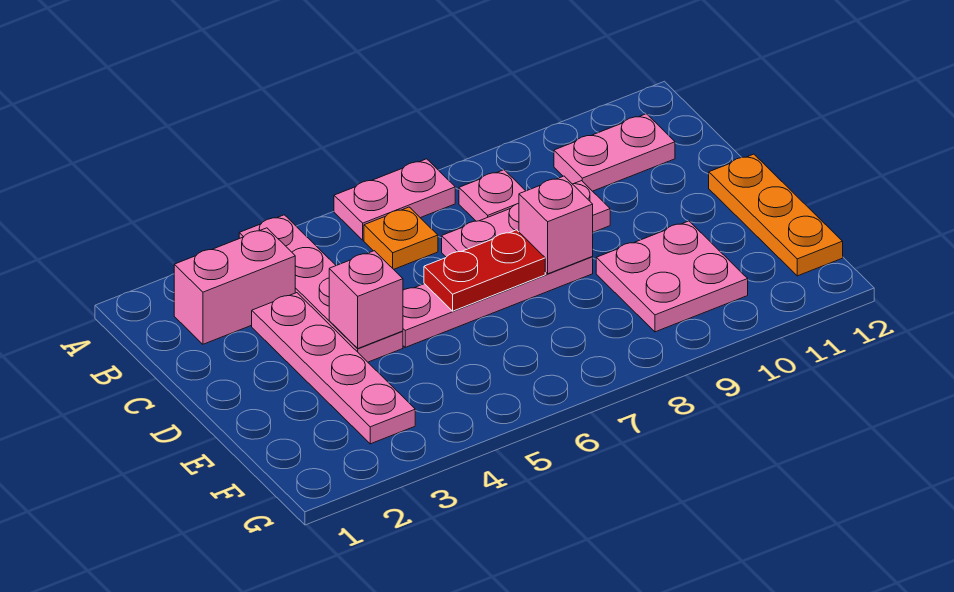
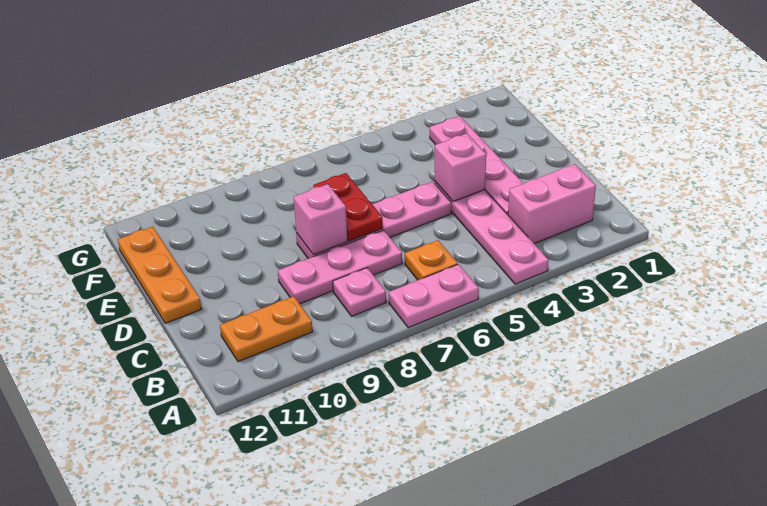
pink plate B10:B11 level 1 -> orange plate B10:B11 level 1
red plate D6:D7 level 2 -> red plate D7:E7 level 2
pink plate E9:F10 level 1 -> none

